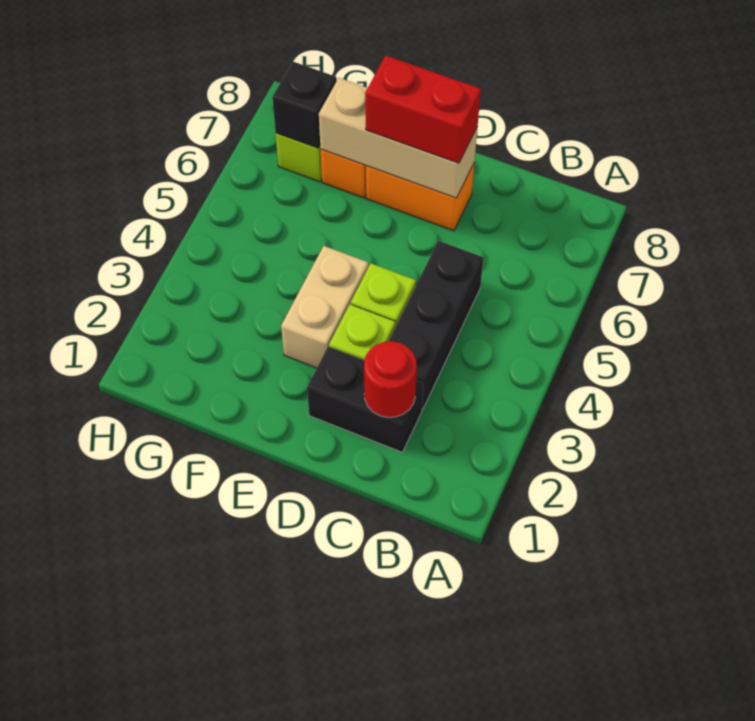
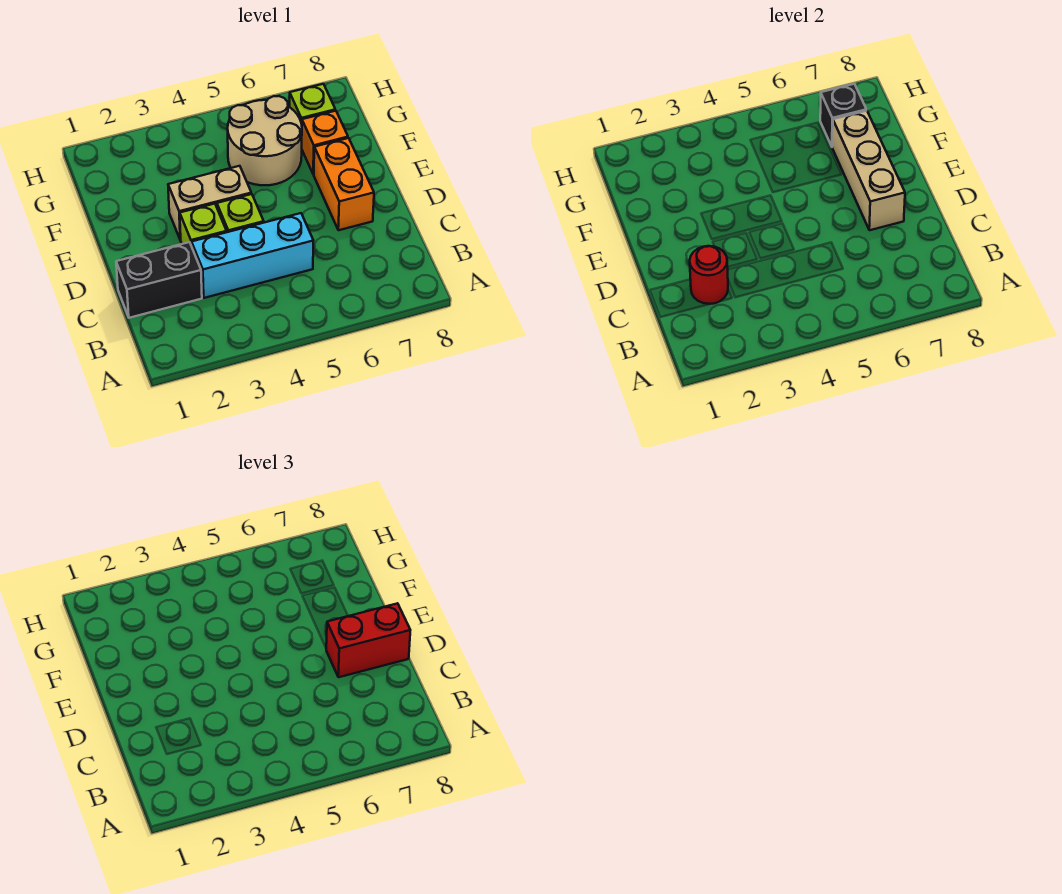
black brick C2:D2 level 1 -> black brick C1:C2 level 1
black brick C3:C5 level 1 -> cyan brick C3:C5 level 1
red brick D7:E7 level 3 -> red brick D7:D8 level 3
none -> tan round brick F5:G6 level 1

